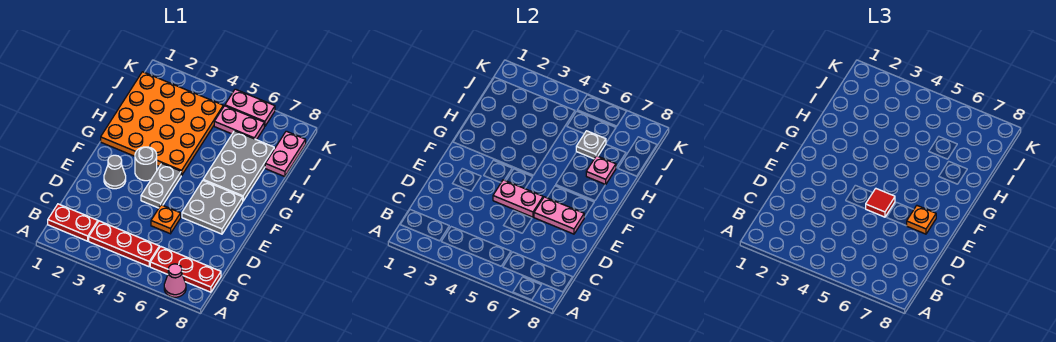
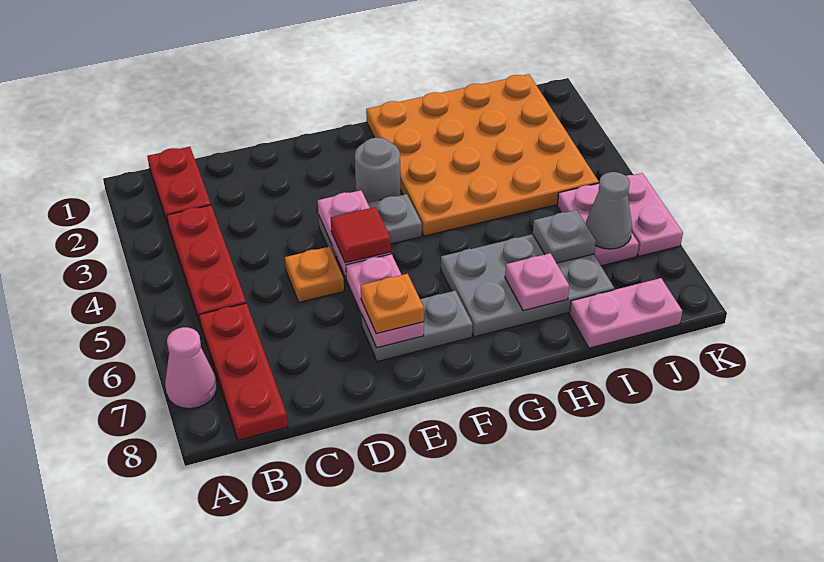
grey cone E2 level 1 -> grey cone J6 level 2
grey plate E6:F7 level 1 -> grey plate E7:F7 level 1

